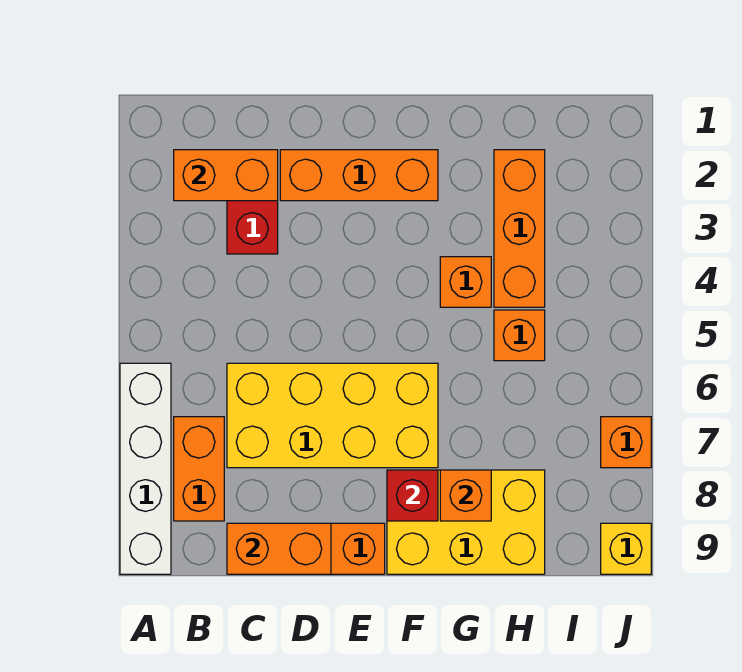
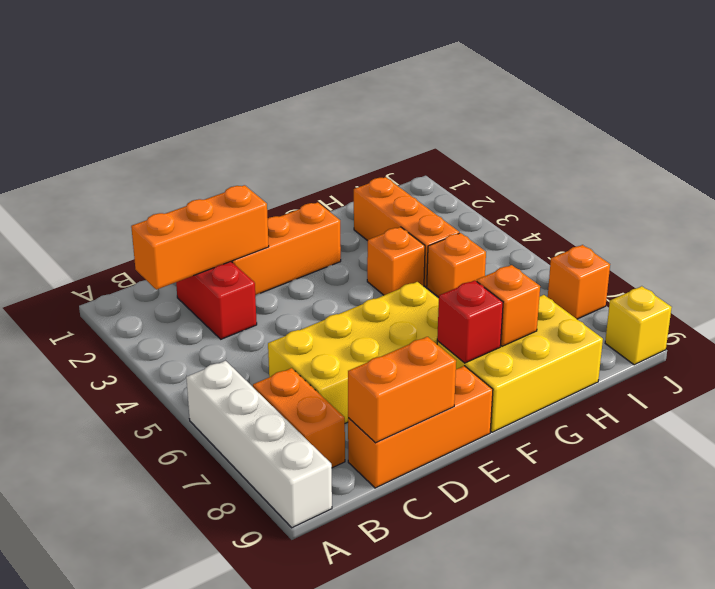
orange brick B2:C2 level 2 -> orange brick B2:D2 level 2

